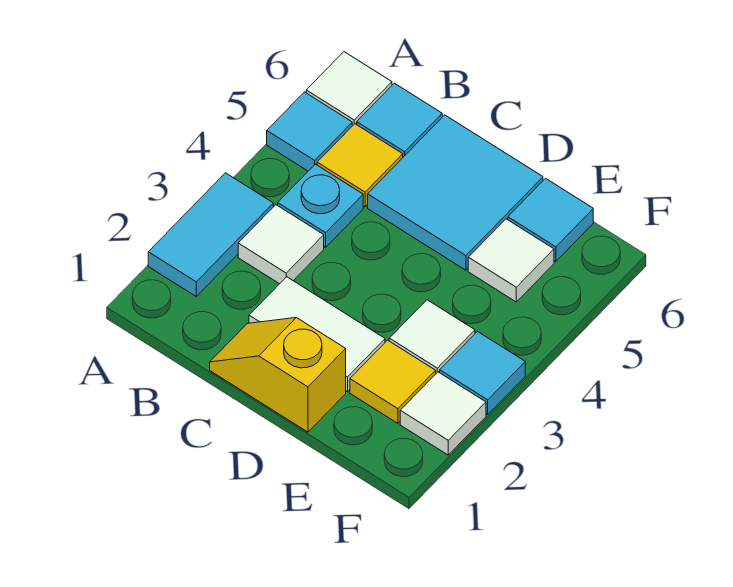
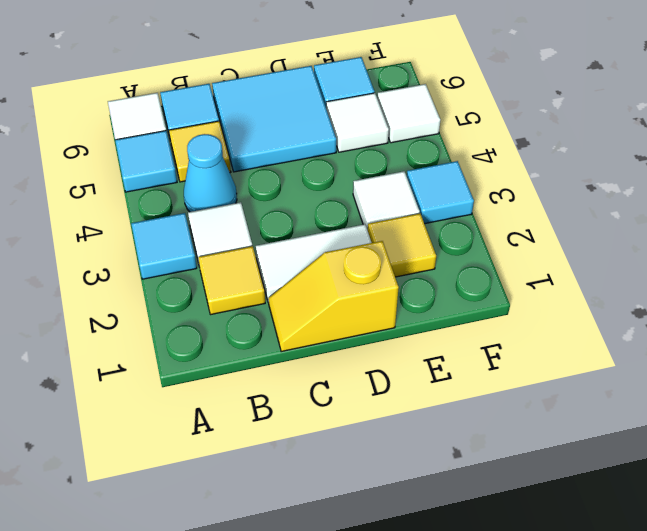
cyan tile A2:A3 level 1 -> cyan tile A3 level 1
none -> yellow tile B2 level 1
cyan plate B4 level 1 -> cyan cone B4 level 1
white tile F2 level 1 -> white tile F5 level 1

